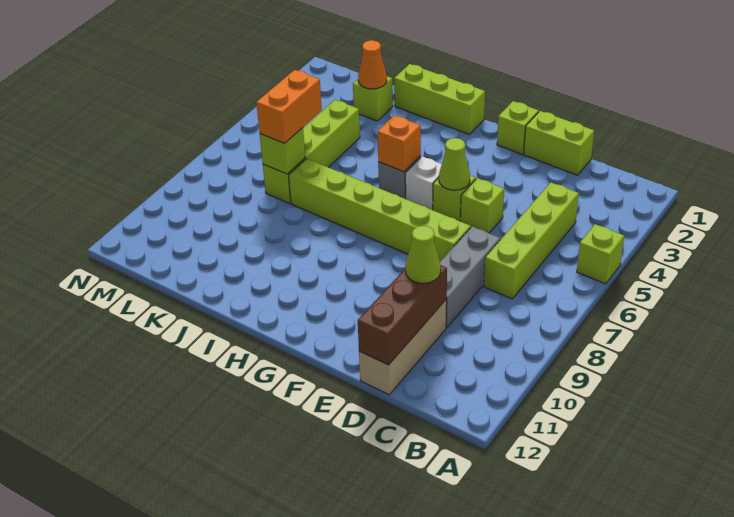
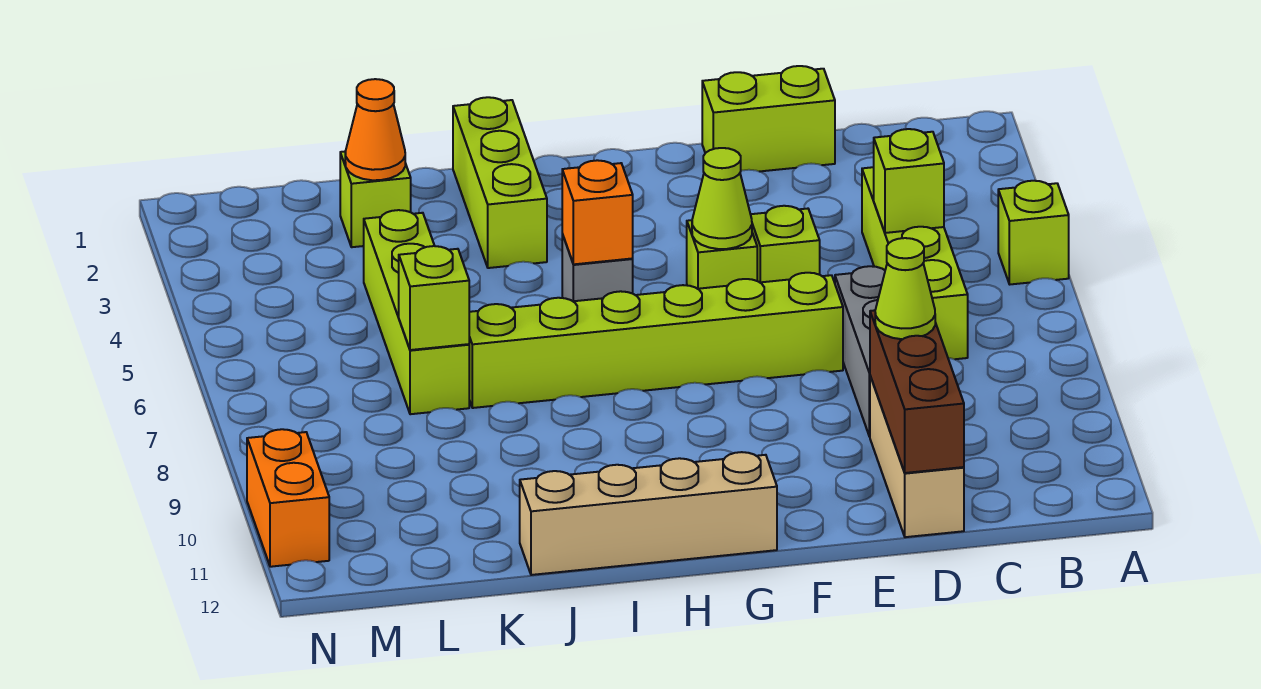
lime brick F1 level 1 -> lime brick C5 level 2
white brick G5 level 1 -> none
none -> tan brick G12:J12 level 1
lime brick H1:J1 level 1 -> lime brick I1:I3 level 1
orange brick K6:K7 level 3 -> orange brick N10:N11 level 1

